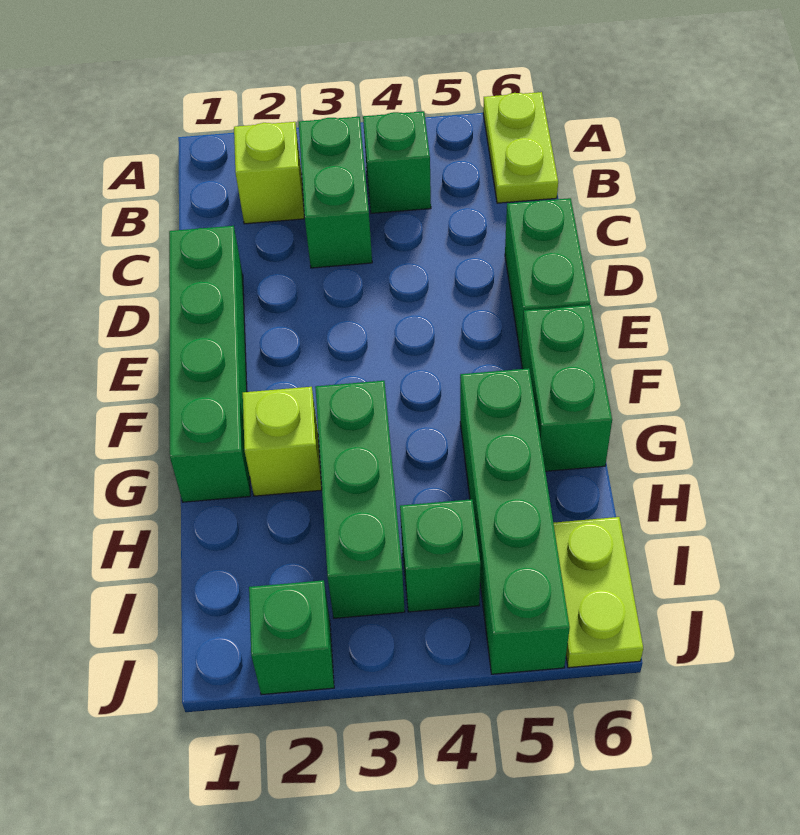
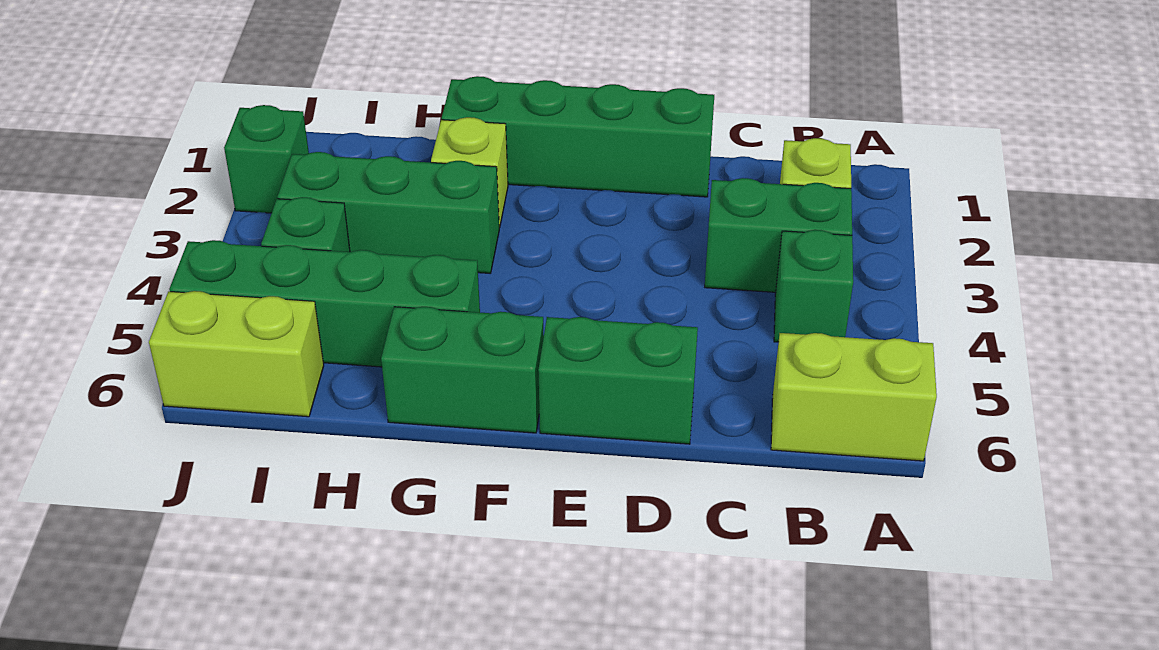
lime plate A6:B6 level 1 -> lime brick A6:B6 level 1
lime plate I6:J6 level 1 -> lime brick I6:J6 level 1

